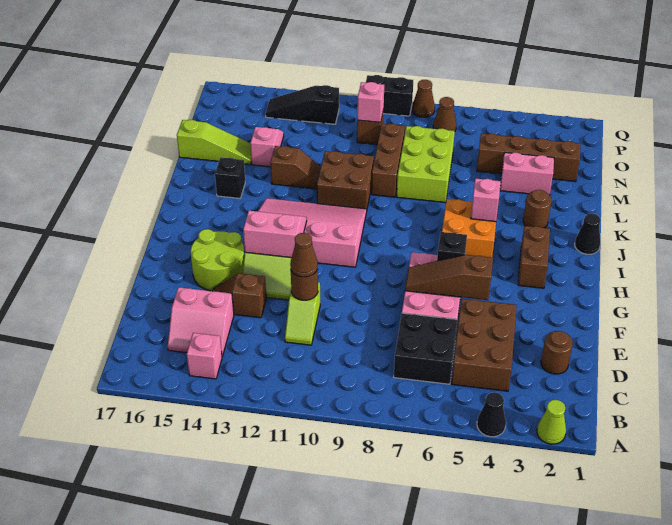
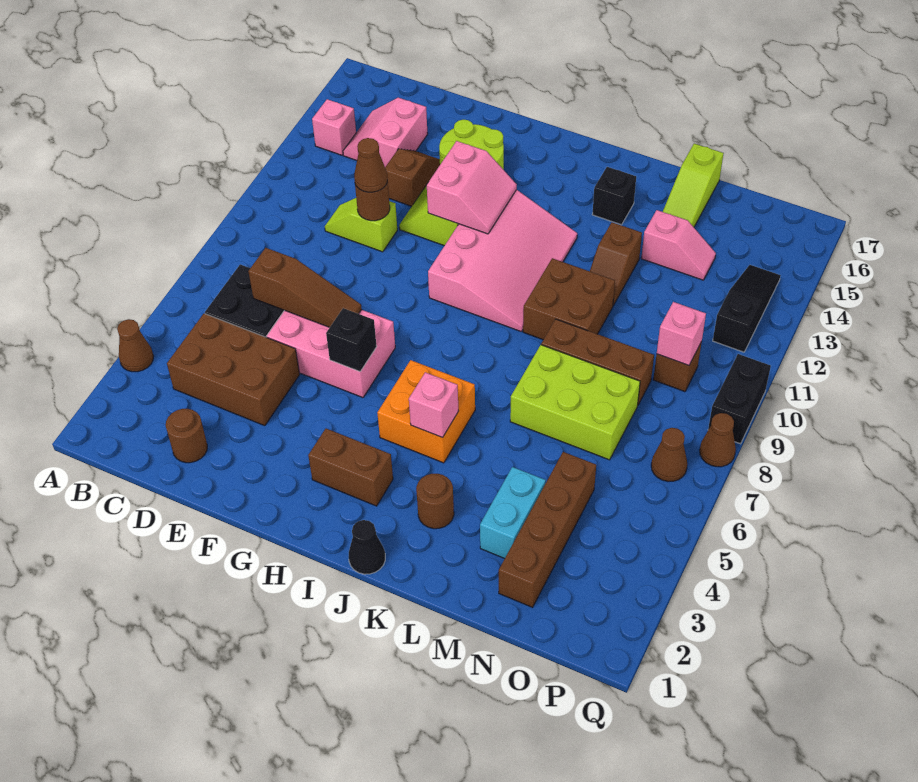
lime cone A2 level 1 -> none
black cone A4 level 1 -> brown cone A4 level 1
brown slope F5:F7 level 2 top 5 -> brown slope D7:F7 level 2 top D
pink brick M3:M4 level 1 -> cyan brick M3:M4 level 1

